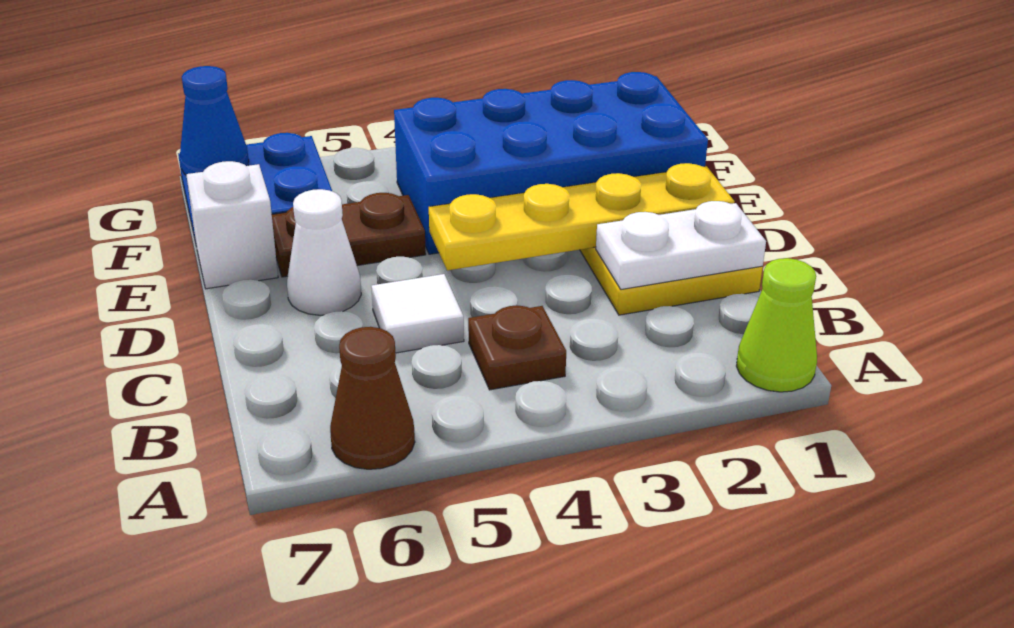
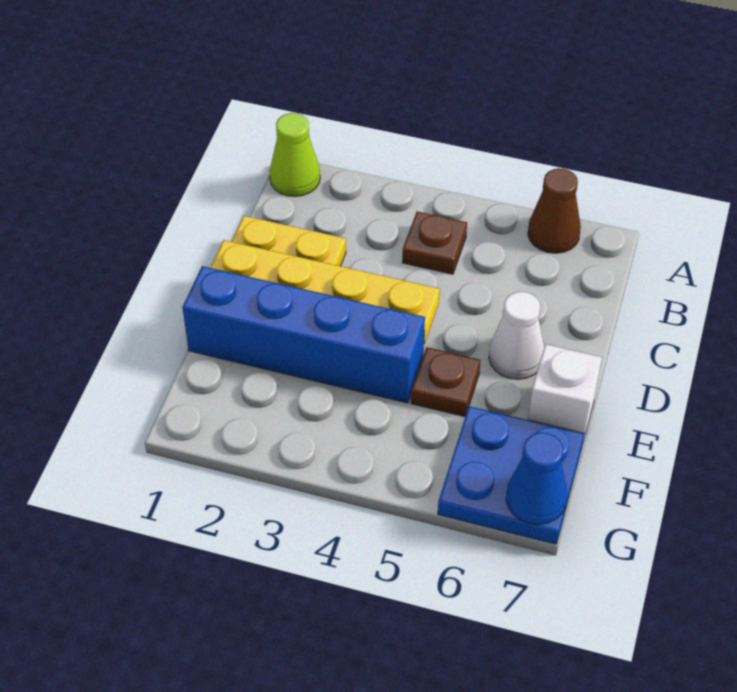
white plate C1:C2 level 2 -> none
white tile C5 level 1 -> none
blue brick E1:F4 level 1 -> blue brick E1:E4 level 1
brown plate E5:E6 level 1 -> brown plate E5 level 1

